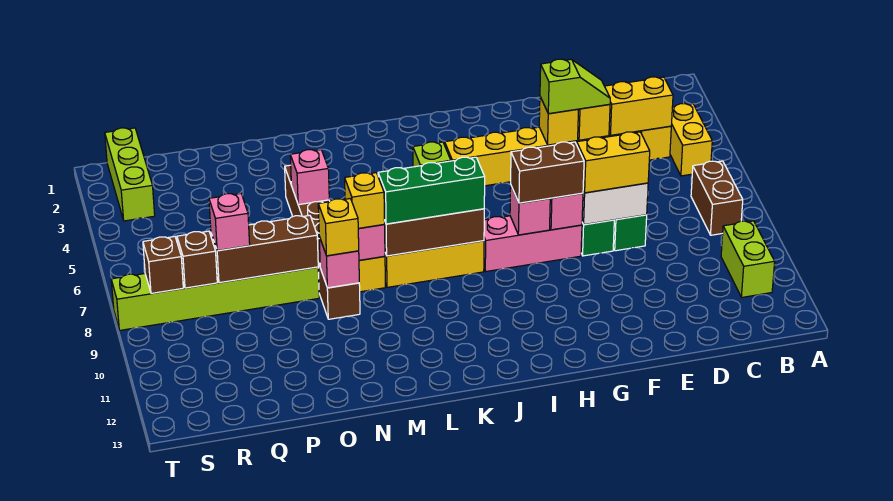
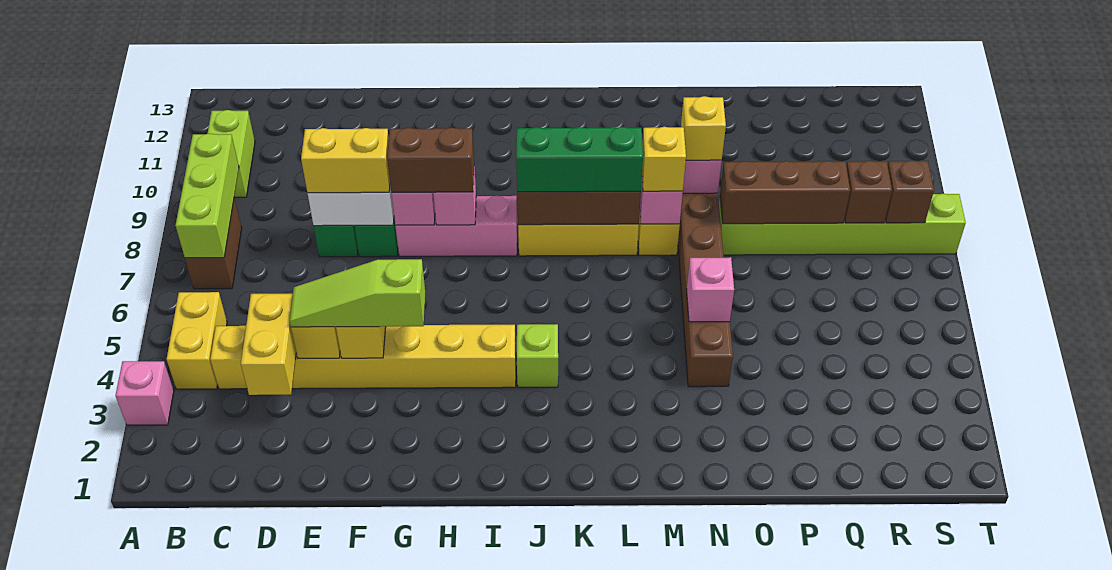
yellow brick C4:D4 level 2 -> yellow brick D3:D4 level 2
lime slope E4:F4 level 3 top F -> lime slope E4:G4 level 3 top G
pink brick Q8 level 3 -> pink brick A3 level 1
lime brick S1:S3 level 1 -> lime brick B7:B9 level 2

